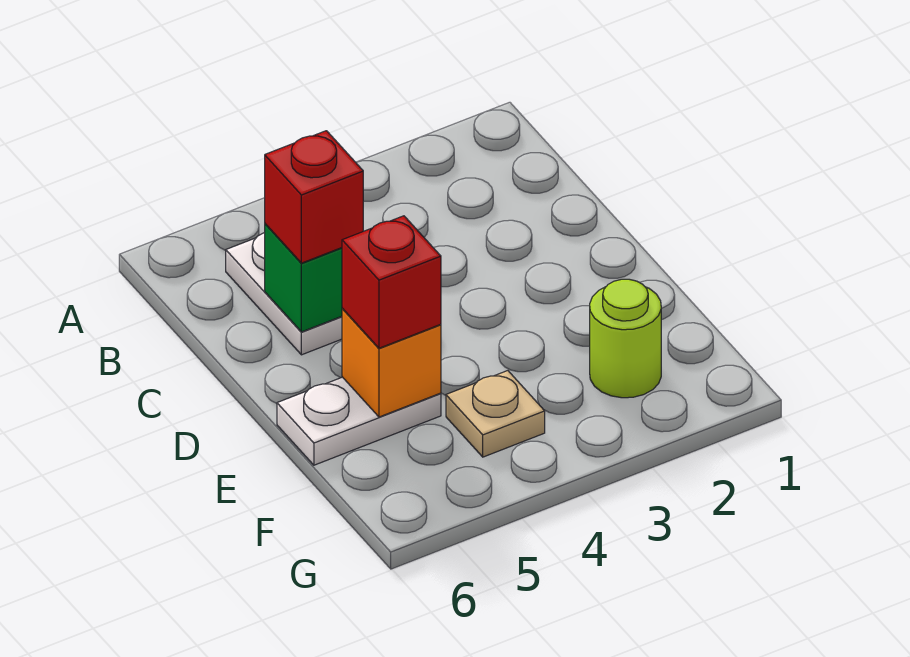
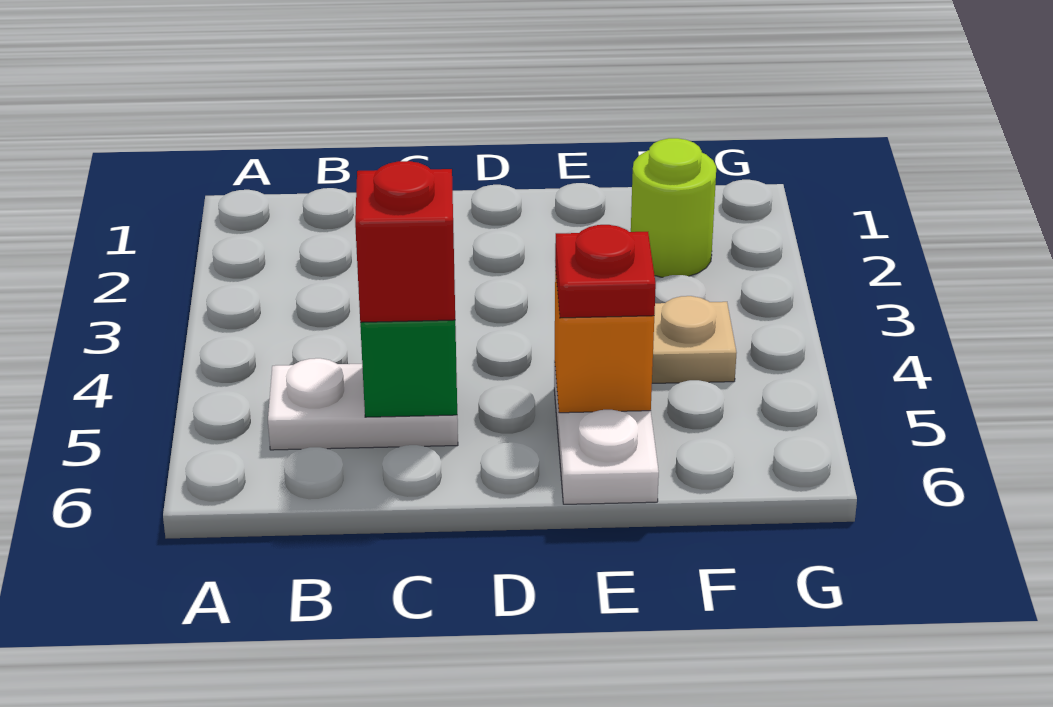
red brick E5 level 3 -> red plate E5 level 3

